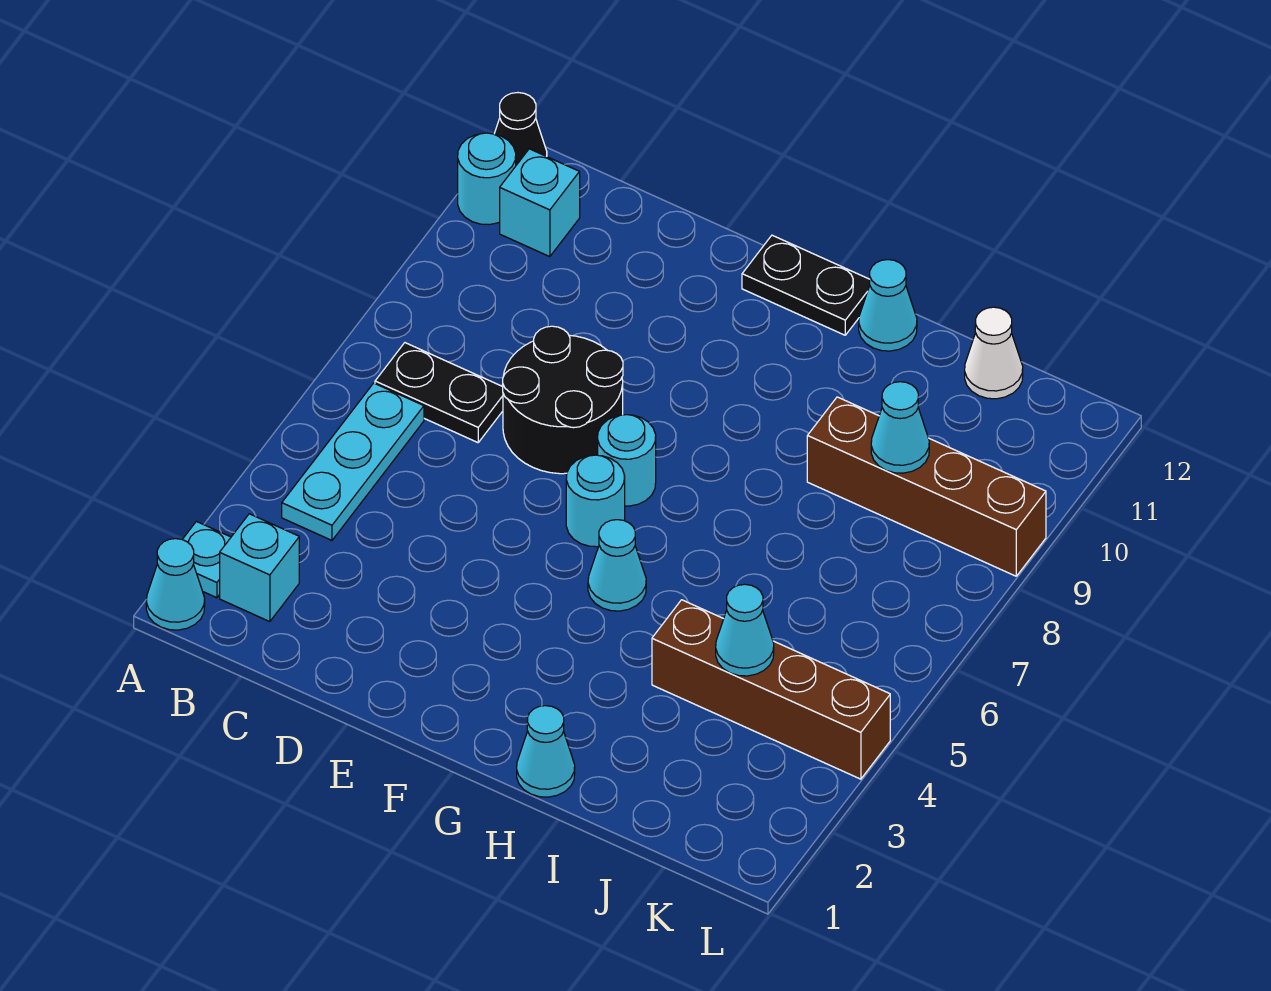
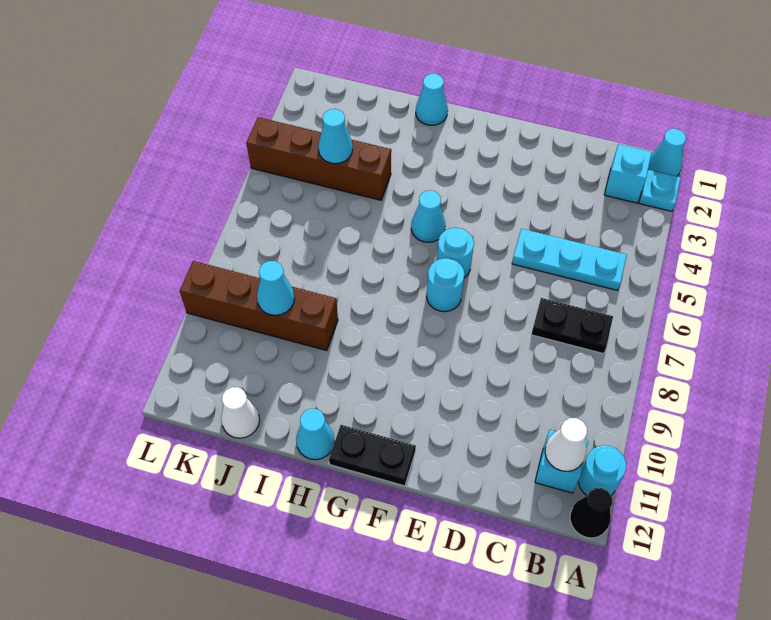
cyan plate B4:B6 level 1 -> cyan plate B5:D5 level 1
none -> white cone B11 level 2
black round brick D7:E8 level 1 -> none

